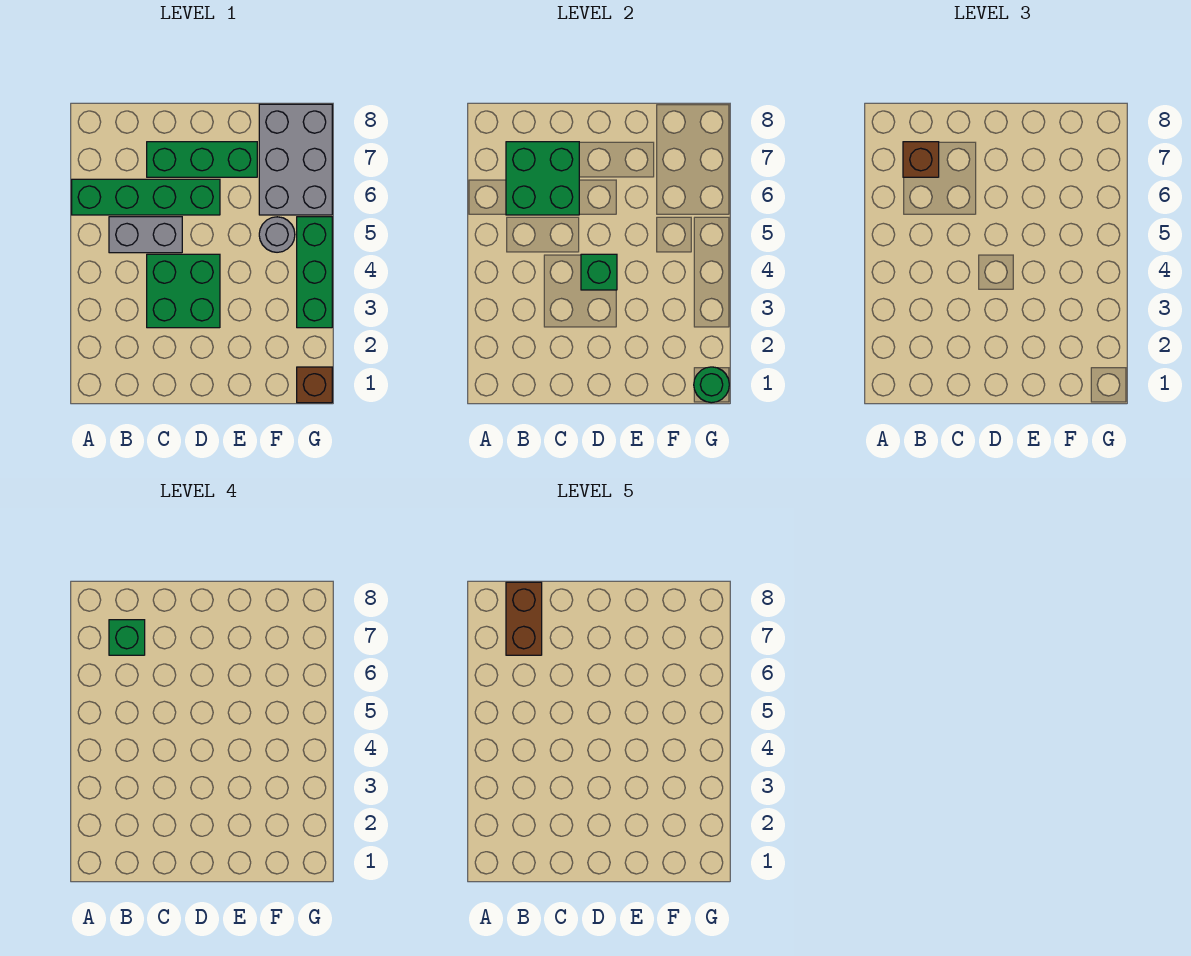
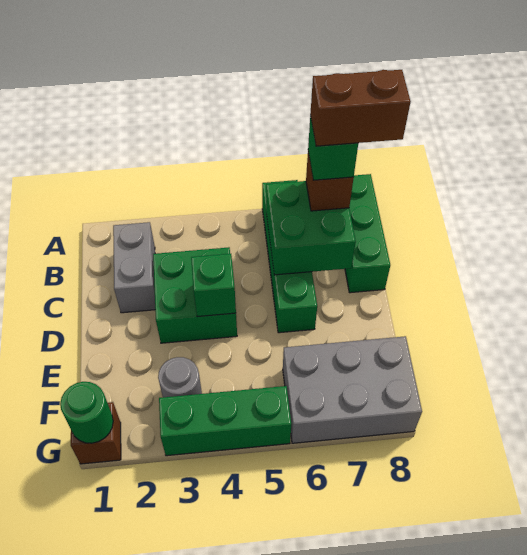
grey brick B5:C5 level 1 -> grey brick B2:C2 level 1
green brick C7:E7 level 1 -> green brick A8:C8 level 1
grey round brick F5 level 1 -> grey round brick F3 level 1

